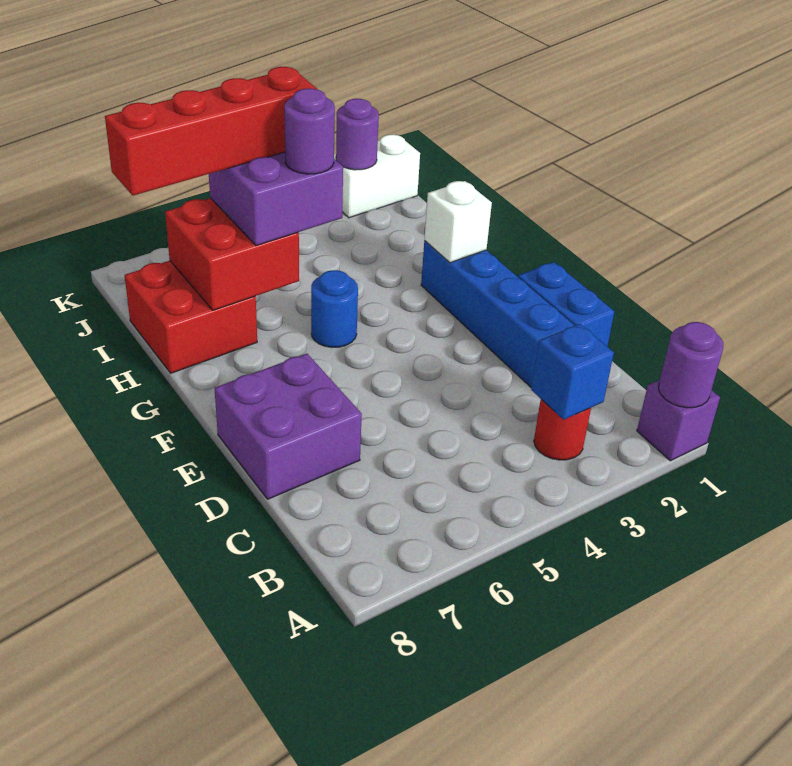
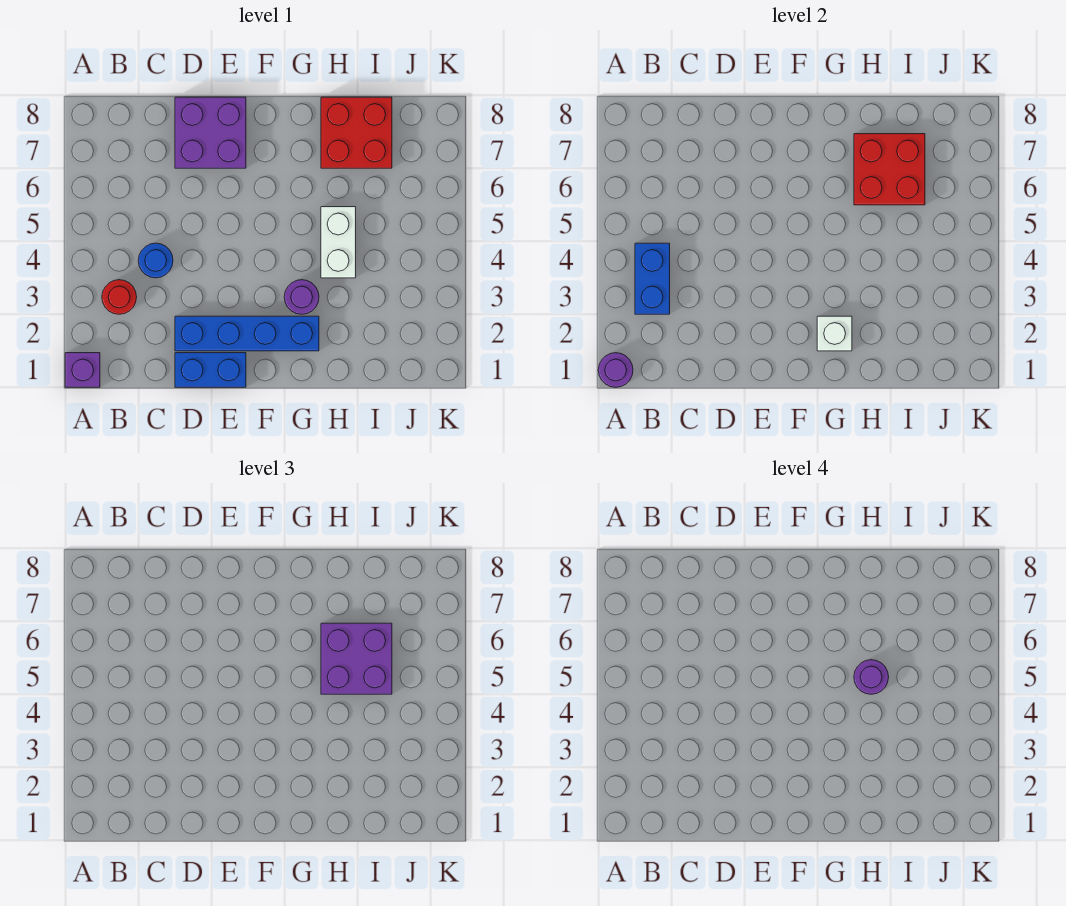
blue brick B3 level 2 -> blue brick B3:B4 level 2
blue round brick G5 level 1 -> blue round brick C4 level 1
red brick I5:I8 level 4 -> none
white brick K1:K2 level 1 -> white brick H4:H5 level 1
purple round brick K2 level 2 -> purple round brick G3 level 1

